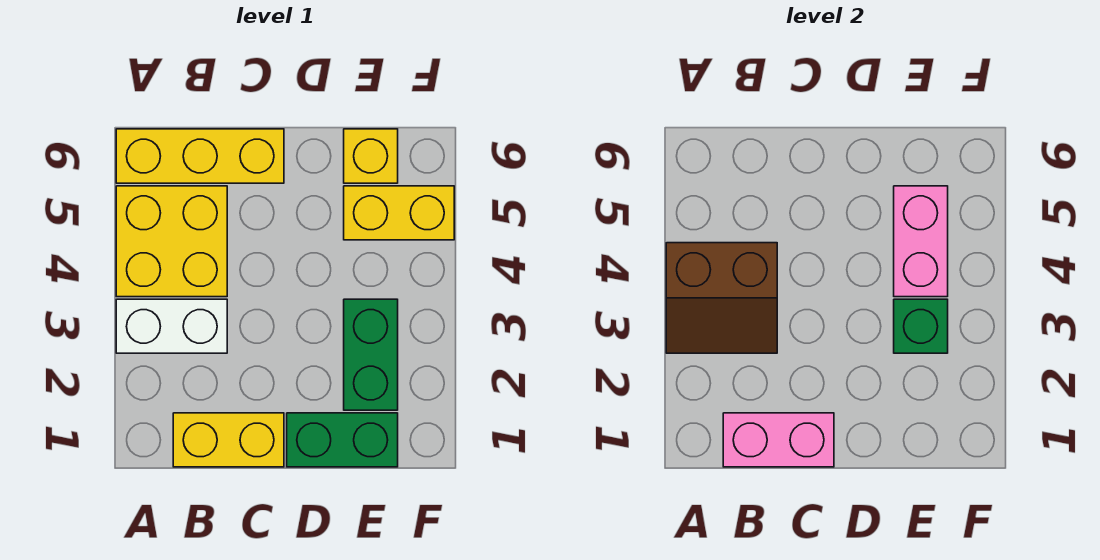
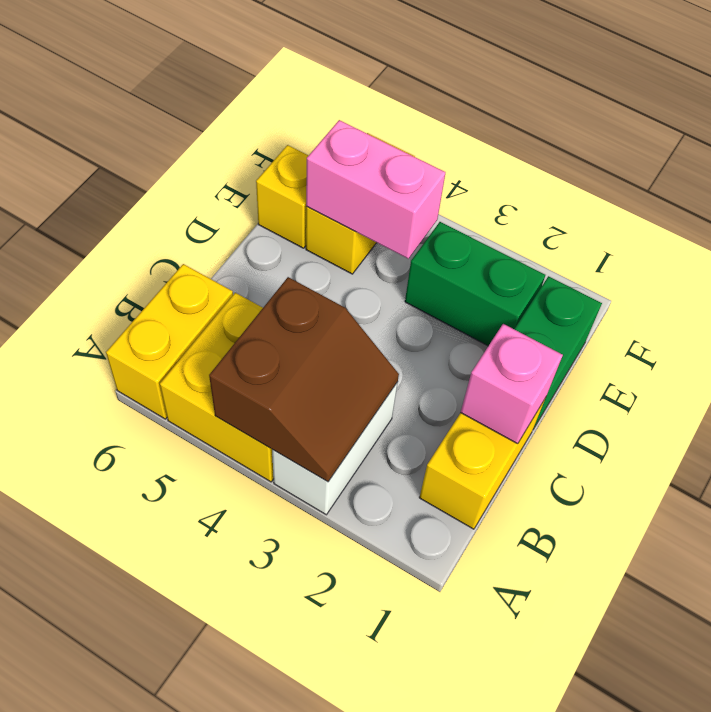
yellow brick A6:C6 level 1 -> yellow brick A6:B6 level 1
pink brick B1:C1 level 2 -> pink brick C1 level 2
green brick E3 level 2 -> none

